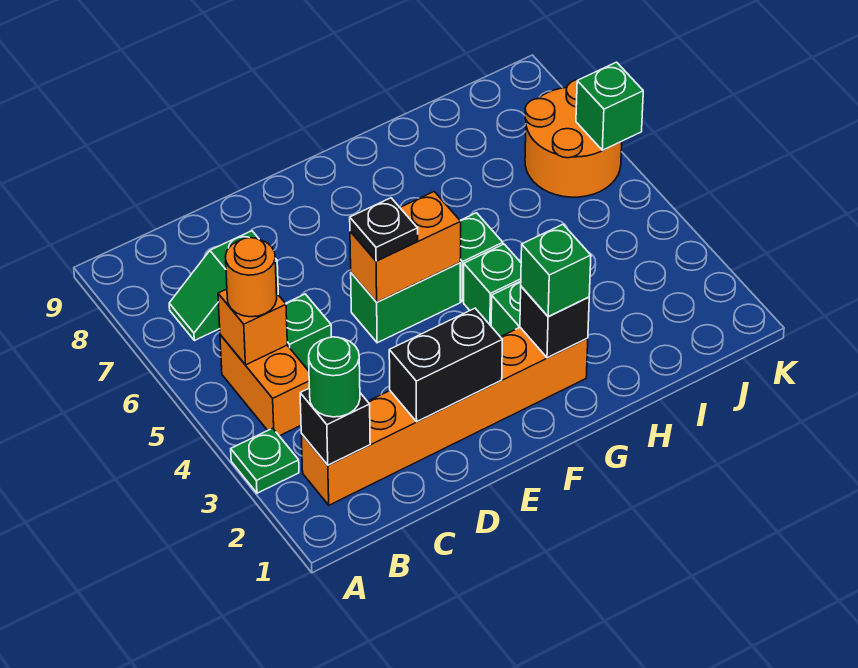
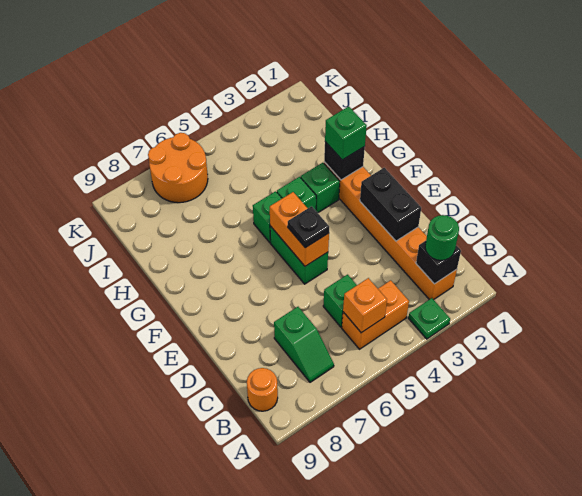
orange round brick B5 level 3 -> orange round brick B9 level 1
green brick K6 level 2 -> none

